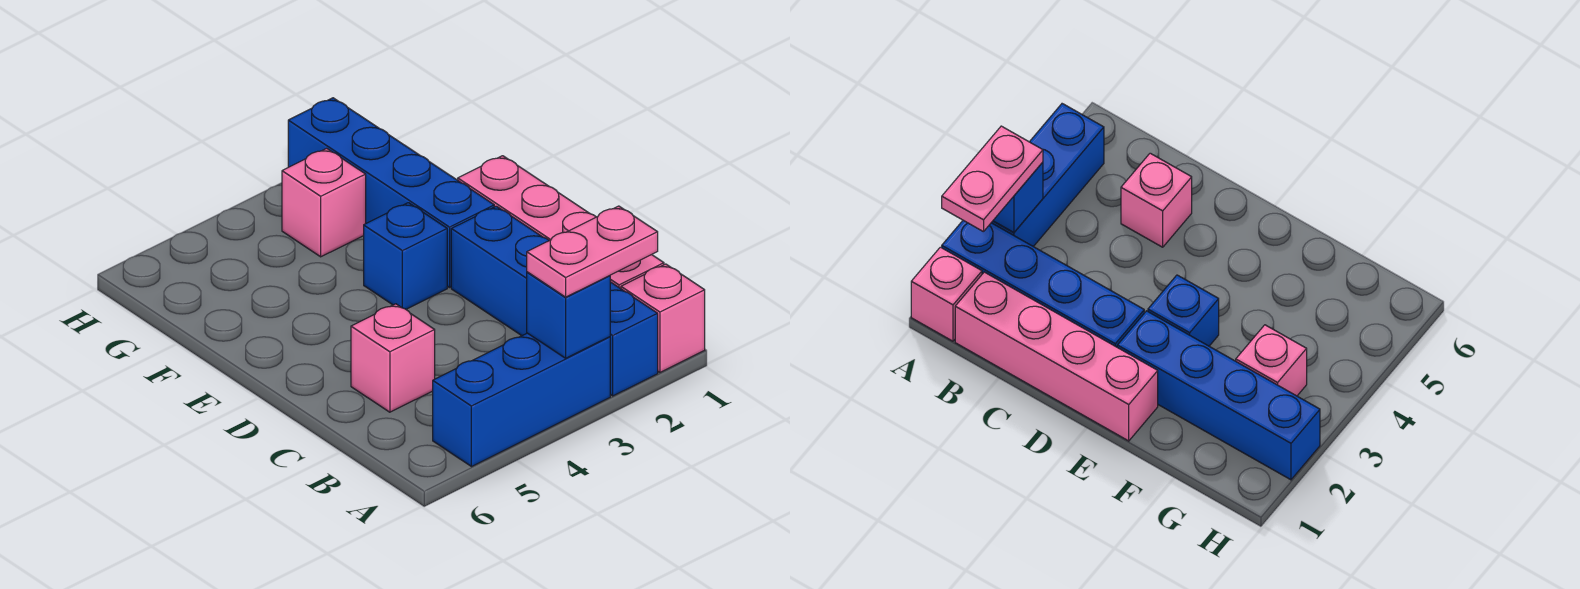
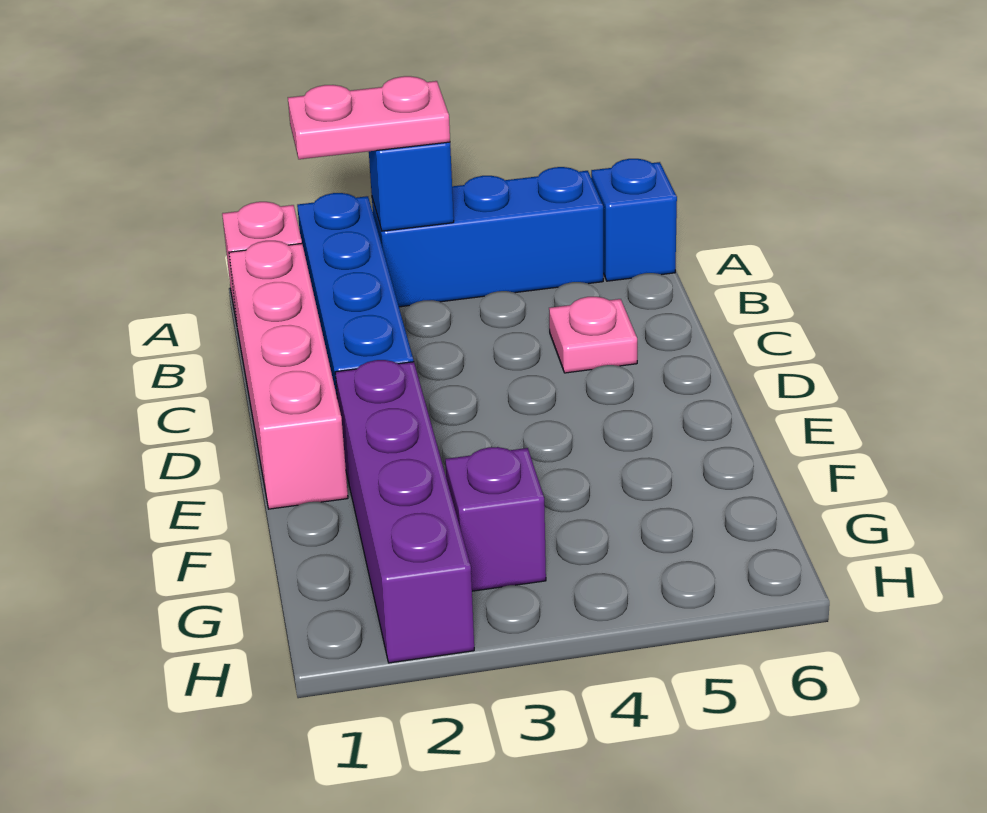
pink brick C5 level 1 -> pink plate C5 level 1
blue brick E2:H2 level 1 -> purple brick E2:H2 level 1
blue brick E3 level 1 -> blue brick A6 level 1
pink brick G3 level 1 -> purple brick G3 level 1

